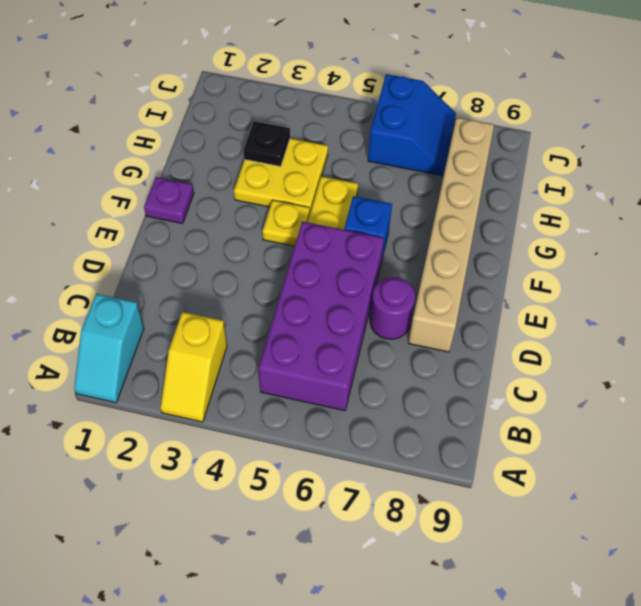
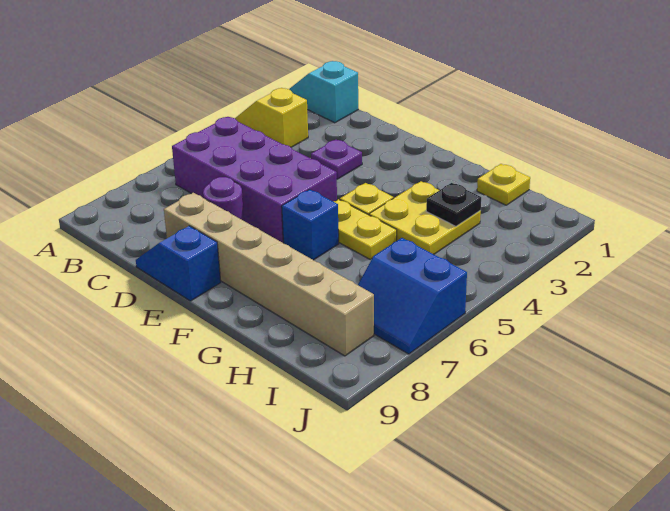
none -> blue slope D9:E9 level 1 top E
purple plate F1 level 1 -> purple plate D3 level 1
none -> yellow plate H1 level 1

